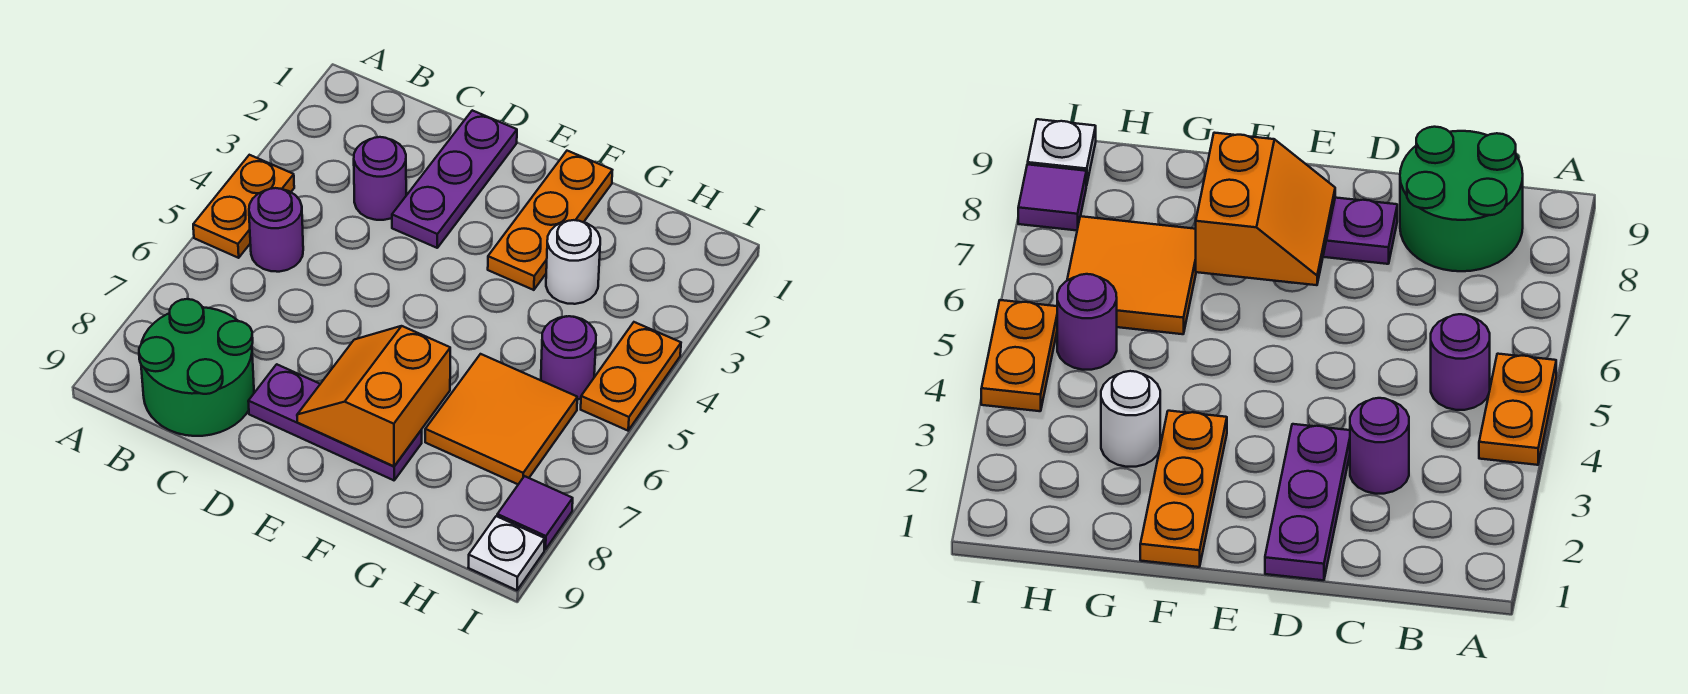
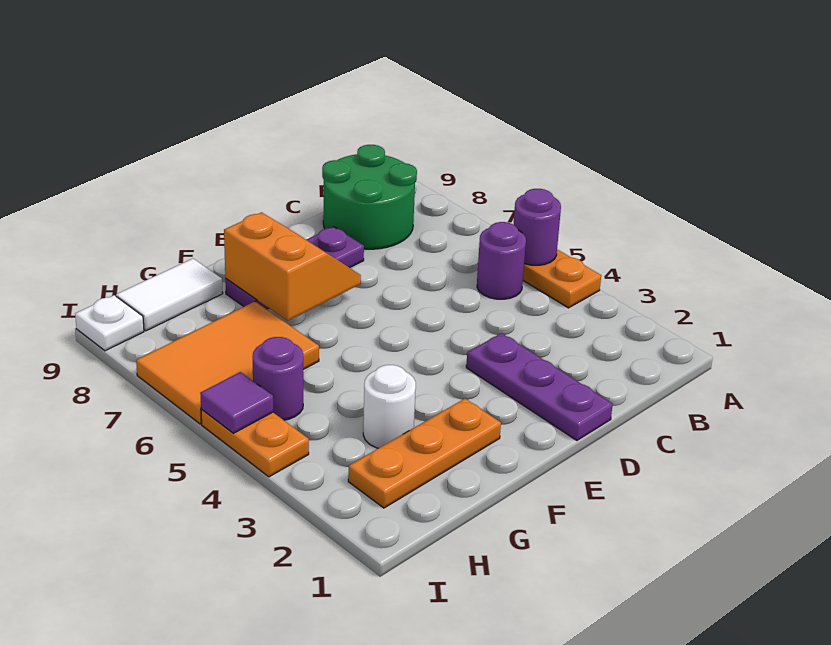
purple round brick C3 level 1 -> purple round brick A5 level 2
orange plate F1:F3 level 1 -> orange plate F2:H2 level 1
orange tile G6:H7 level 1 -> orange tile G6:I7 level 1
none -> white tile G9:H9 level 1
purple tile I8 level 1 -> purple tile I5 level 2

